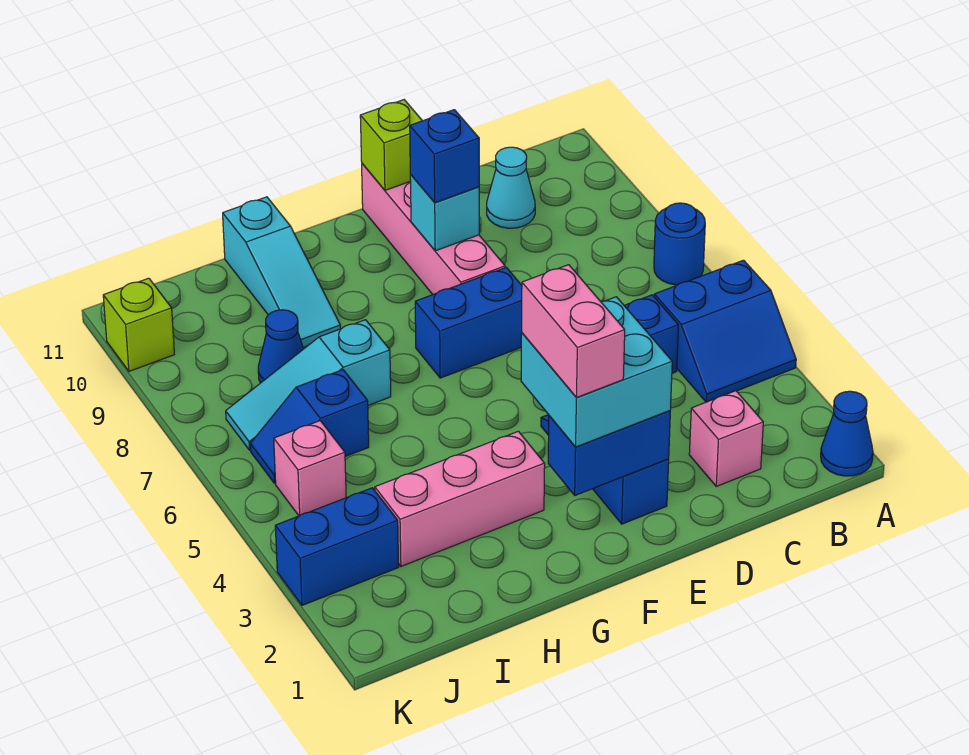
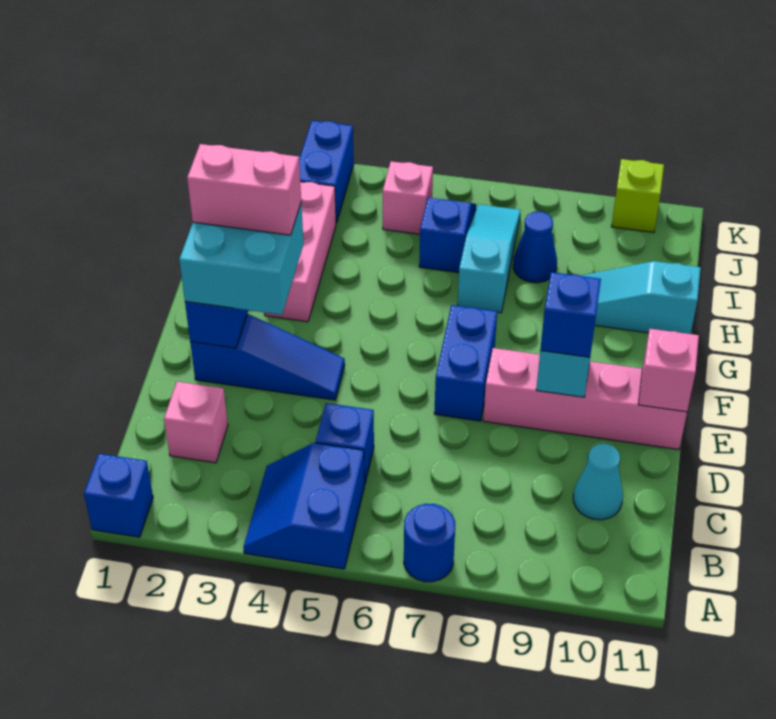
blue cone A1 level 1 -> blue brick A1 level 1
lime brick E11 level 2 -> pink brick E11 level 2

